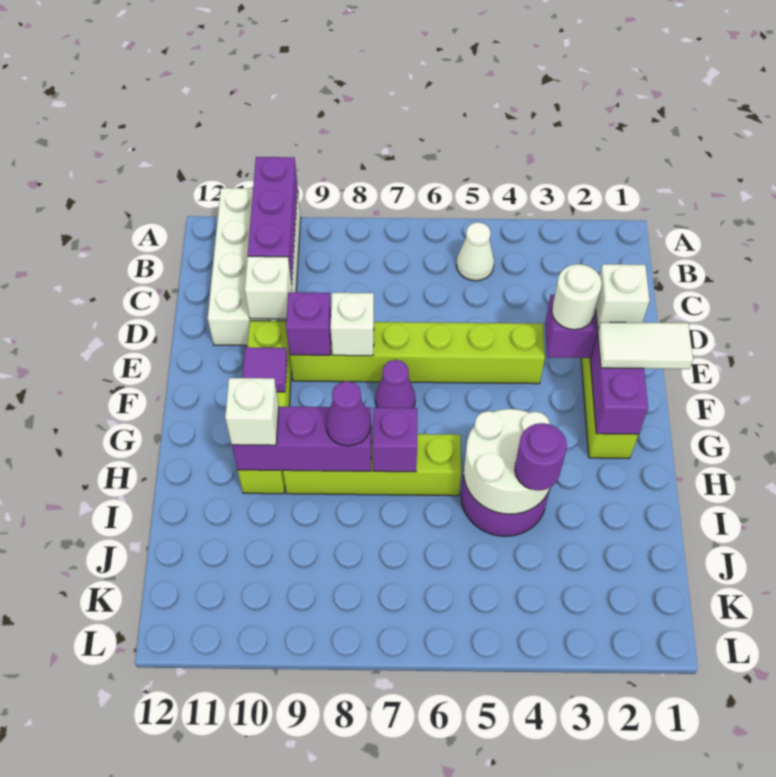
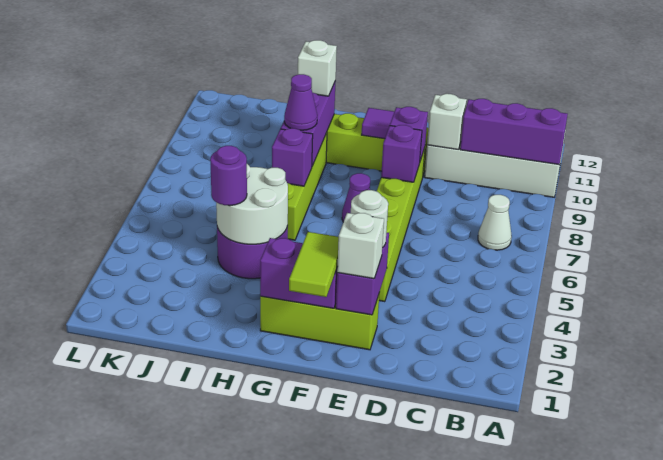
white cone B5 level 1 -> white cone B7 level 1
white brick E8 level 2 -> purple brick E8 level 2
white tile F1:F2 level 3 -> lime tile F1:F2 level 3

